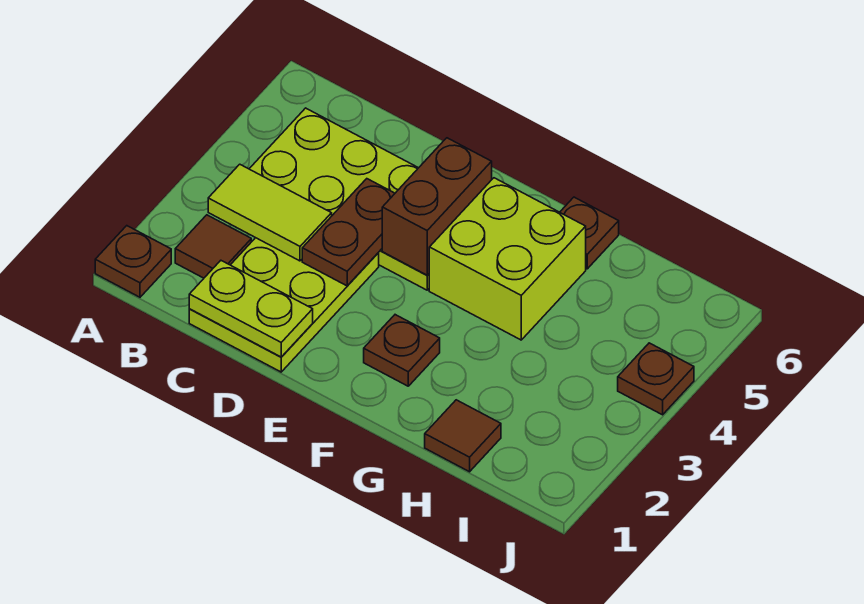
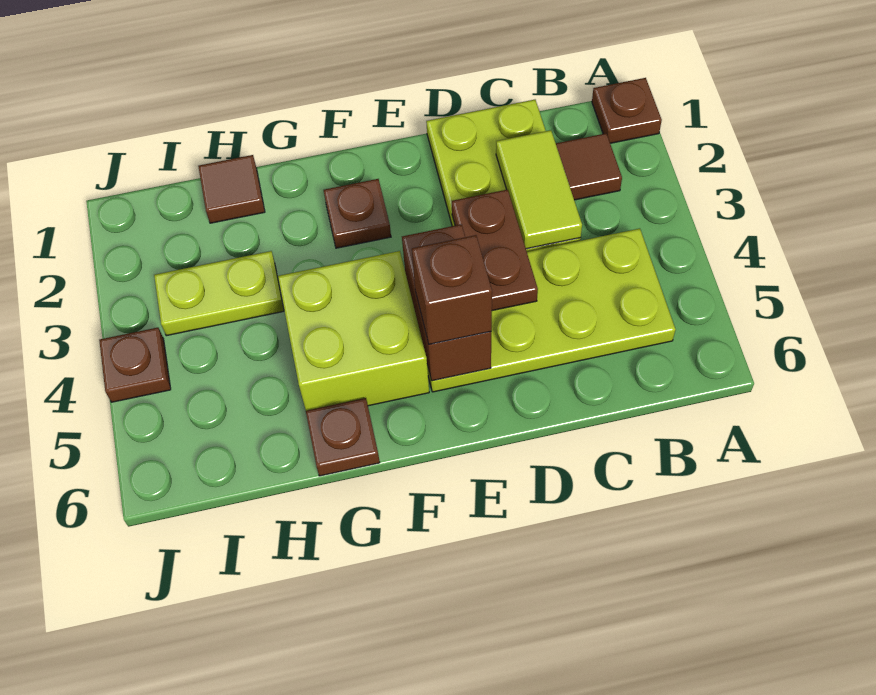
lime tile B3:C3 level 2 -> lime tile C2:C3 level 2
lime plate C1:D1 level 2 -> lime plate H3:I3 level 1
none -> brown brick E5 level 3

